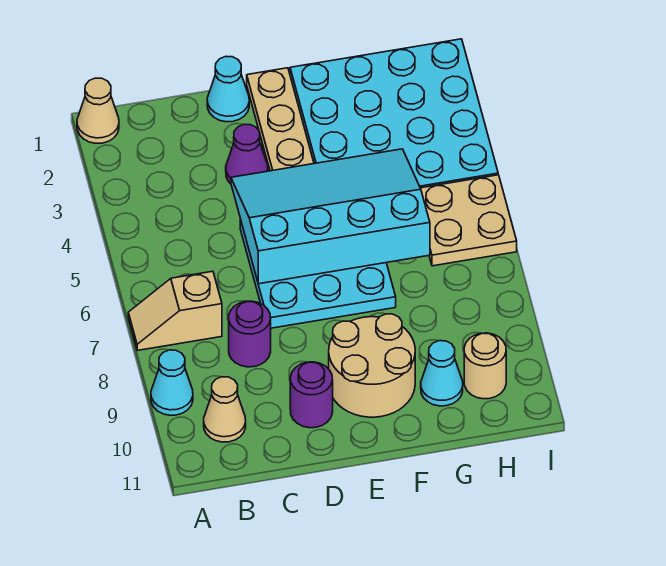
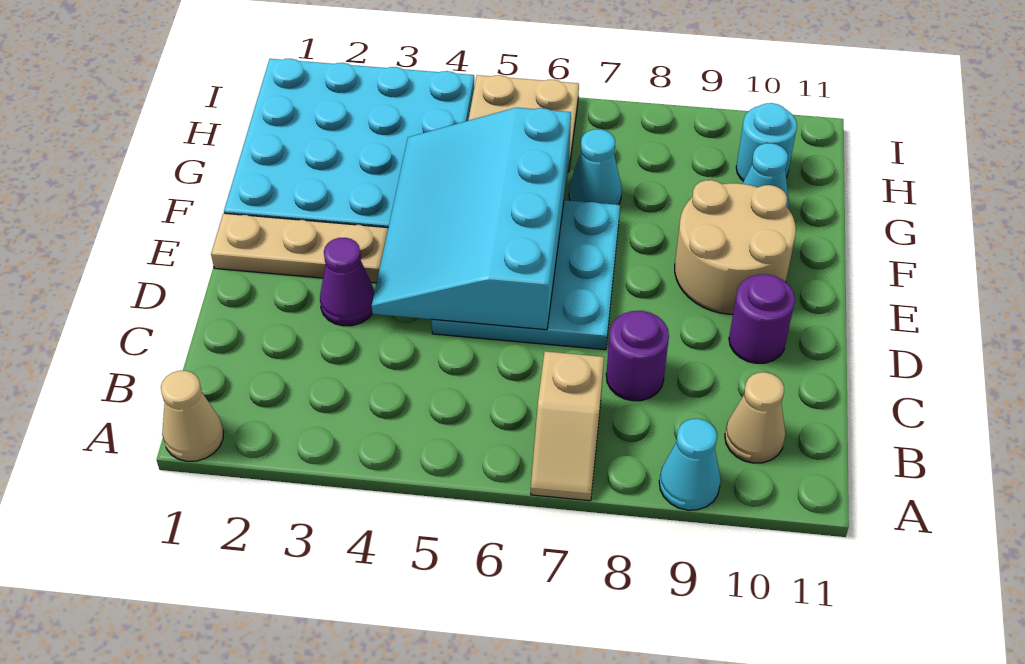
cyan cone D1 level 1 -> cyan cone G7 level 1
tan round brick H10 level 1 -> cyan round brick H10 level 1

